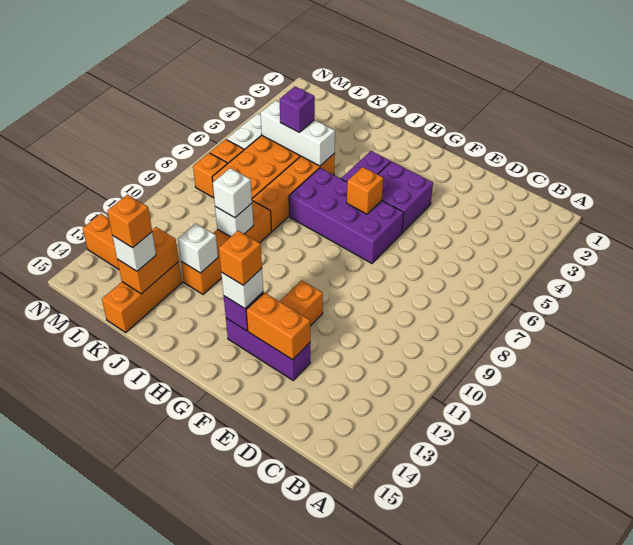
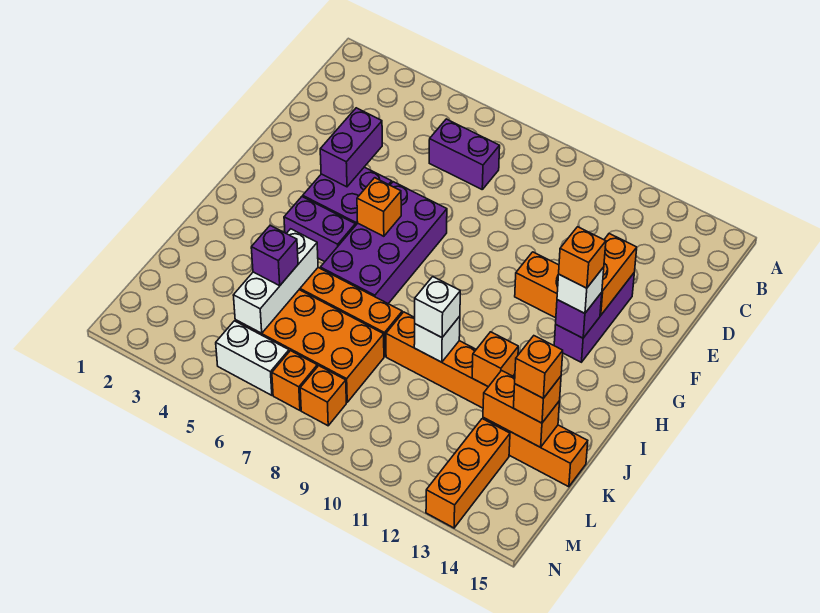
none -> purple brick C6:C7 level 1
none -> purple brick E4:F4 level 2
white brick J12 level 2 -> orange brick J12 level 2
white brick K14 level 3 -> orange brick K14 level 3

